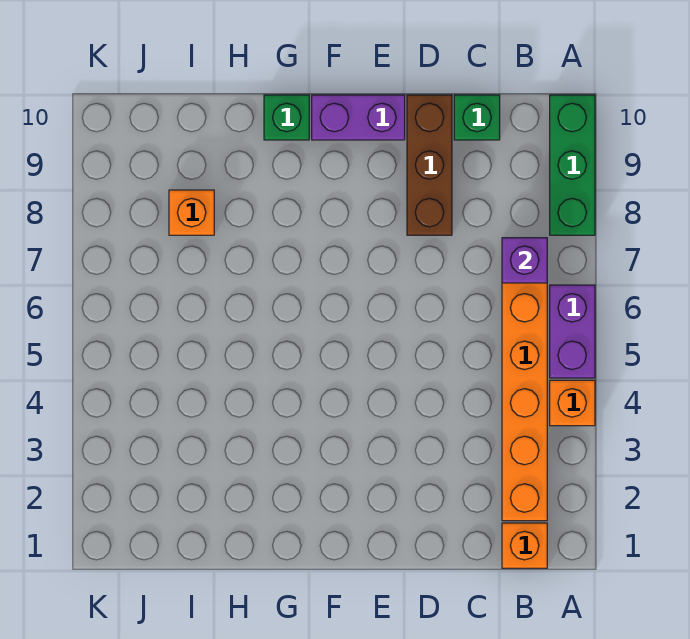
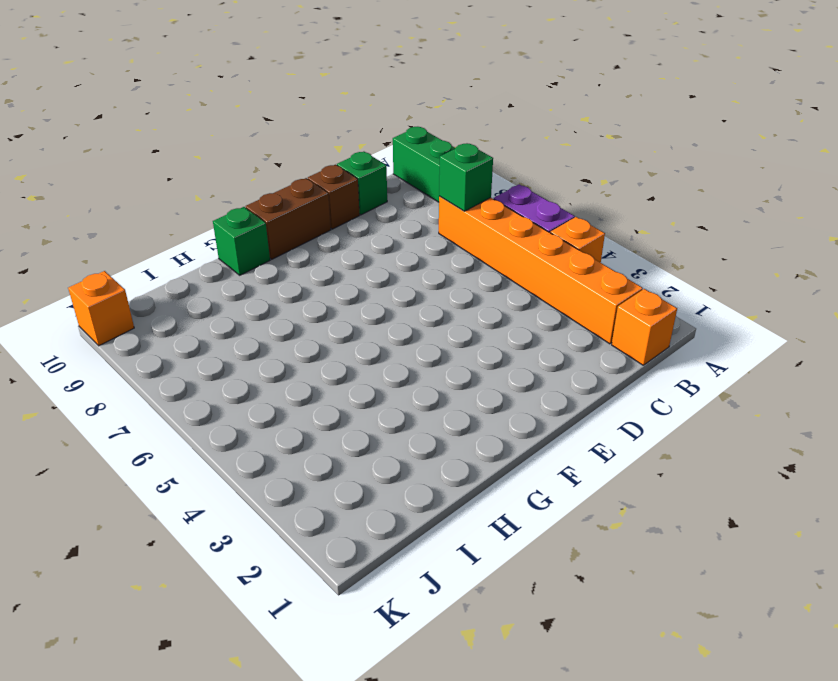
purple brick B7 level 2 -> green brick B7 level 2
brown brick D8:D10 level 1 -> brown brick D10 level 1
purple brick E10:F10 level 1 -> brown brick E10:F10 level 1
orange brick I8 level 1 -> orange brick K10 level 1

